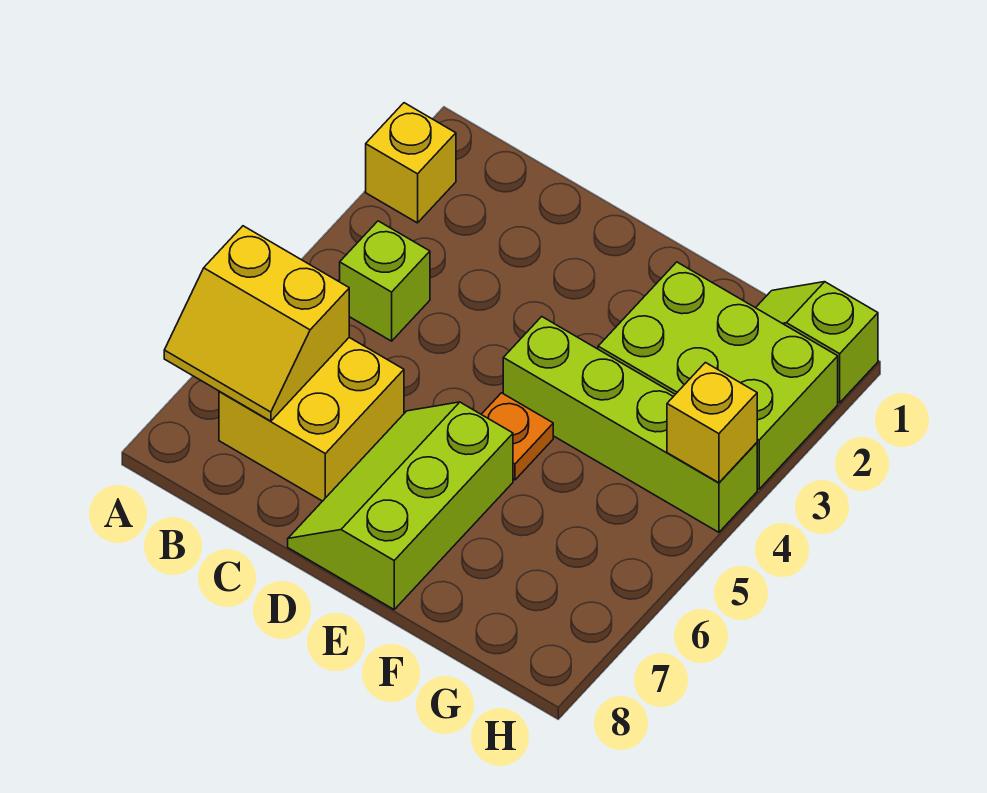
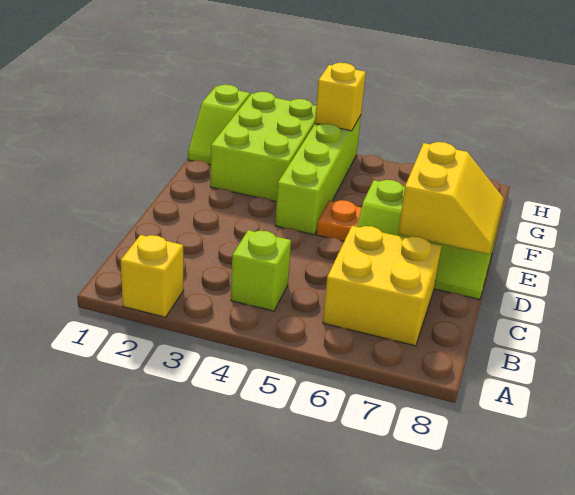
yellow slope A6:B7 level 2 top 6 -> yellow slope D7:E8 level 2 top 7

